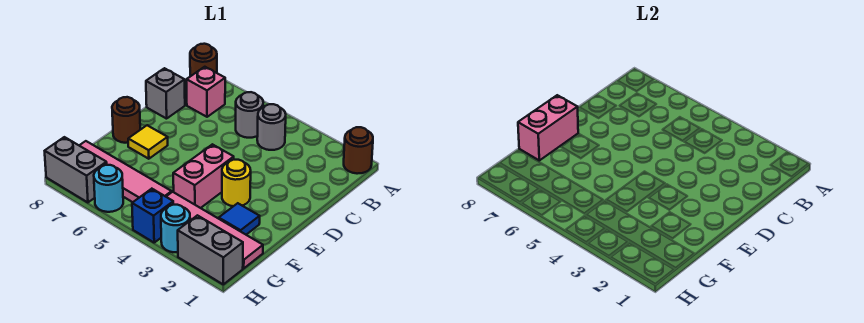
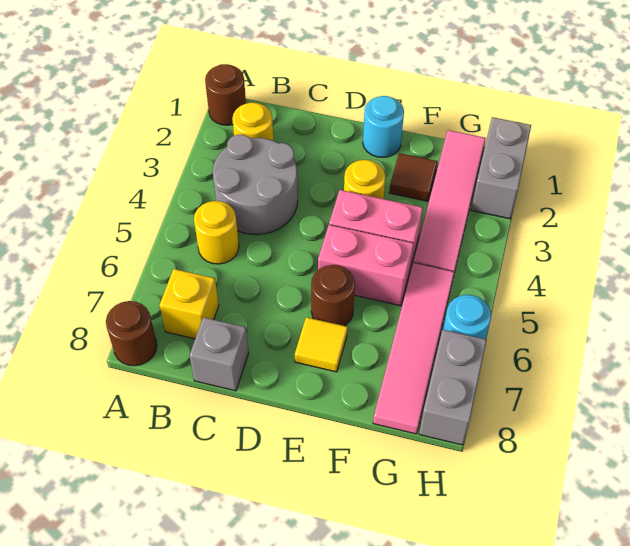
none -> yellow round brick B2 level 1
grey round brick B4 level 1 -> grey round brick B3:C4 level 1
grey round brick B5 level 1 -> yellow round brick B5 level 1
pink brick B7 level 1 -> yellow brick B7 level 1
brown round brick E8 level 1 -> brown round brick E6 level 1
pink brick E8:F8 level 2 -> pink brick E5:F5 level 1
blue tile F2 level 1 -> brown tile F2 level 1
cyan round brick H3 level 1 -> cyan round brick E1 level 1
blue brick H4 level 1 -> none

